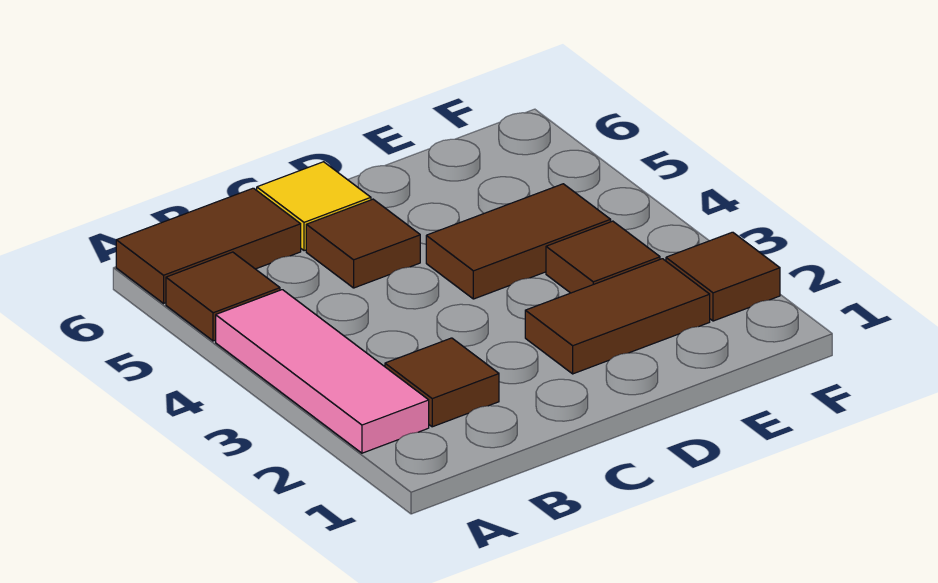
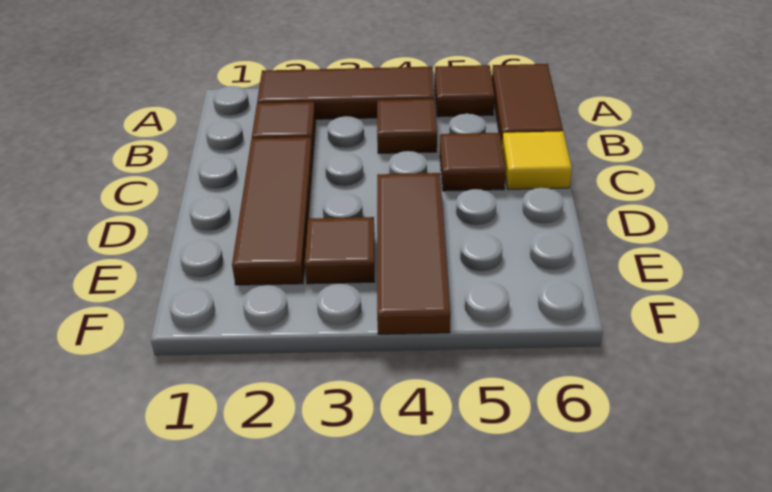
pink tile A2:A4 level 1 -> brown tile A2:A4 level 1
brown tile D2:E2 level 1 -> brown tile C2:E2 level 1
brown tile D4:E4 level 1 -> brown tile D4:F4 level 1
brown tile F2 level 1 -> brown tile B4 level 1

